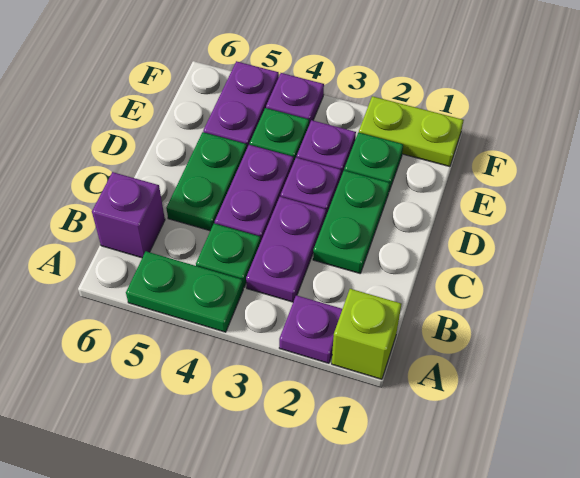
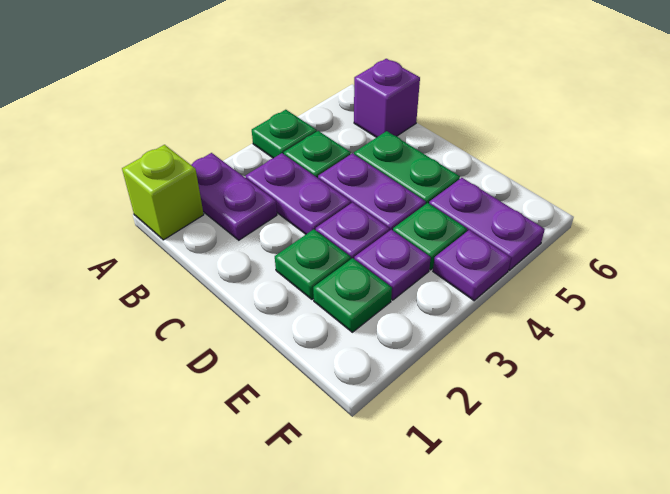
purple plate A2 level 1 -> purple plate A2:B2 level 1
green plate A4:A5 level 1 -> green plate A4 level 1
green plate C2:D2 level 1 -> green plate D2 level 1
lime plate F1:F2 level 1 -> none

